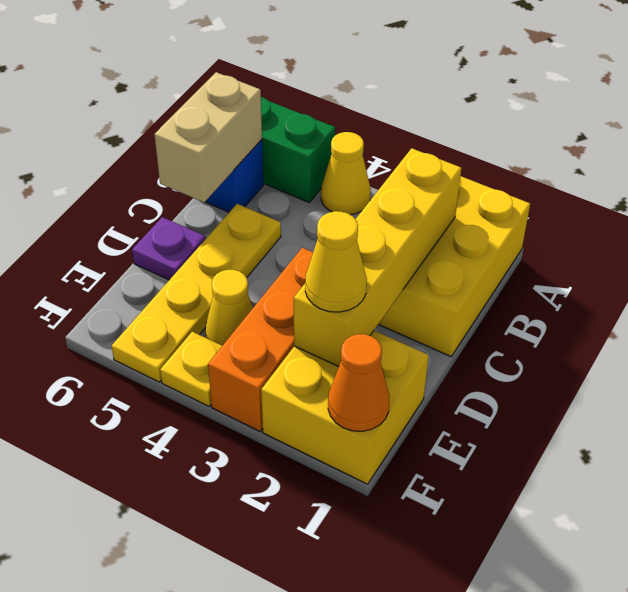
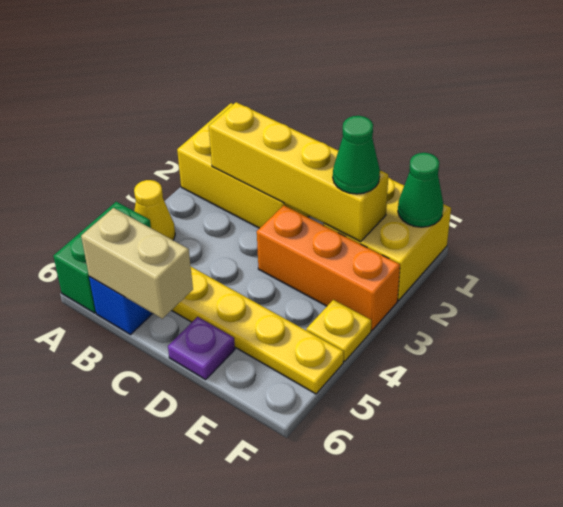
yellow cone E2 level 3 -> green cone E2 level 3
yellow cone E4 level 1 -> none
orange cone F1 level 2 -> green cone F1 level 2

